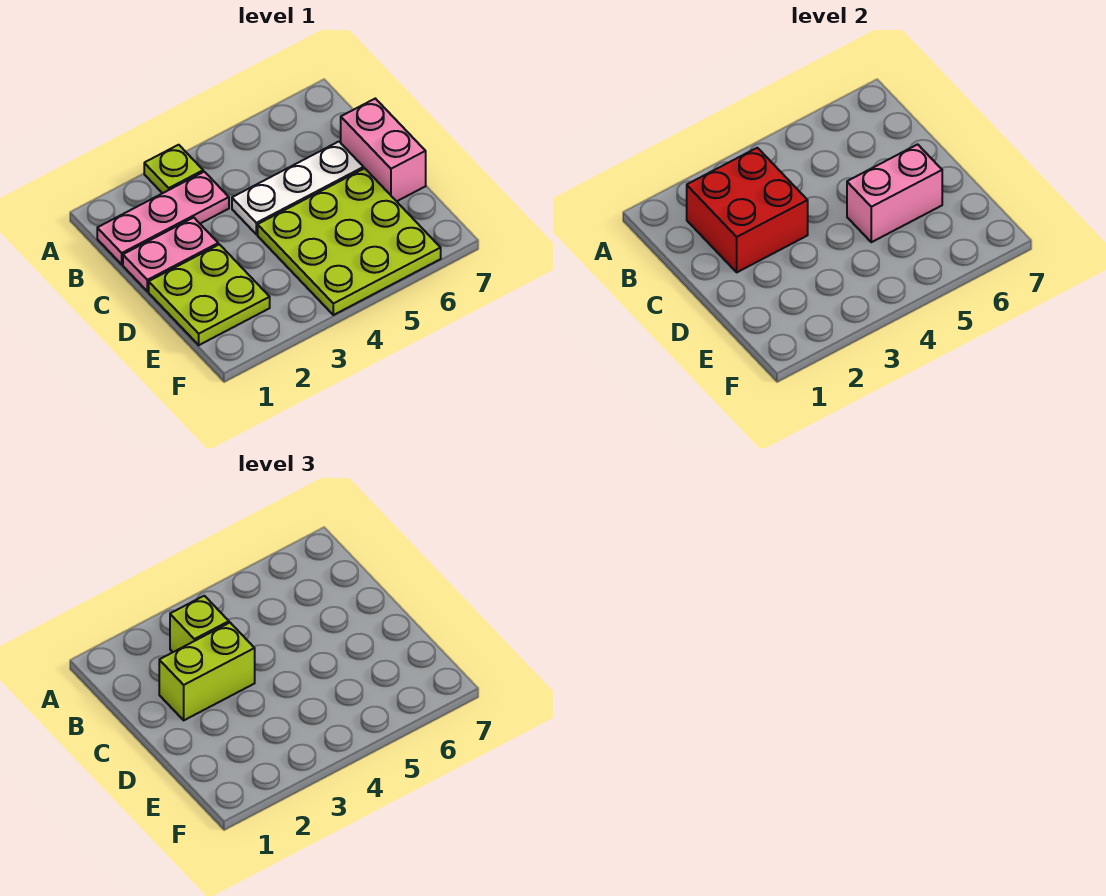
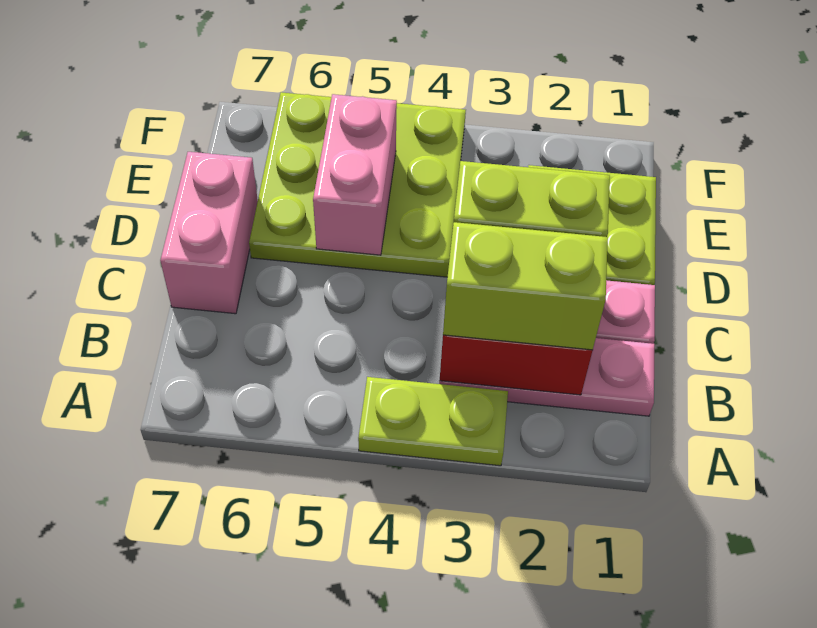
lime plate A3 level 1 -> lime plate A3:A4 level 1
lime brick B3 level 3 -> lime brick B2:B3 level 3
white plate C4:C6 level 1 -> none
pink brick D5:D6 level 2 -> pink brick D5:E5 level 2

